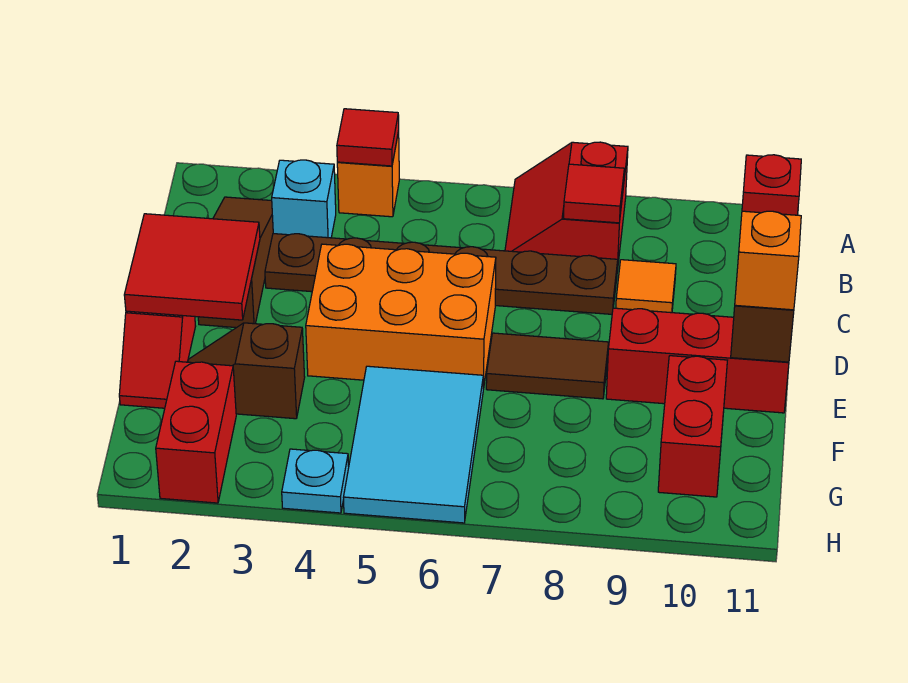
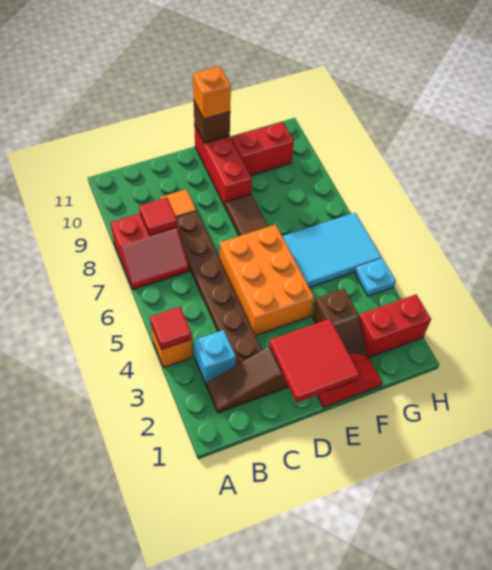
red brick A11 level 1 -> none

